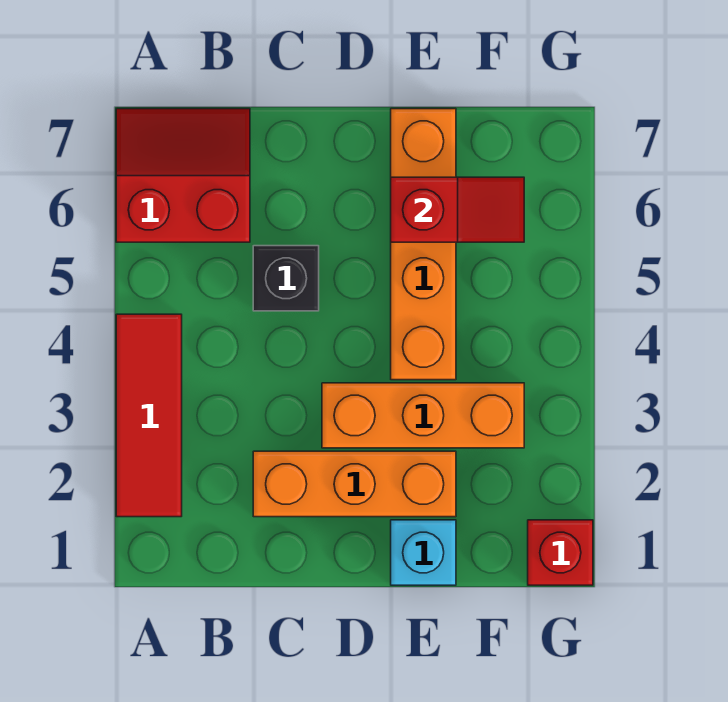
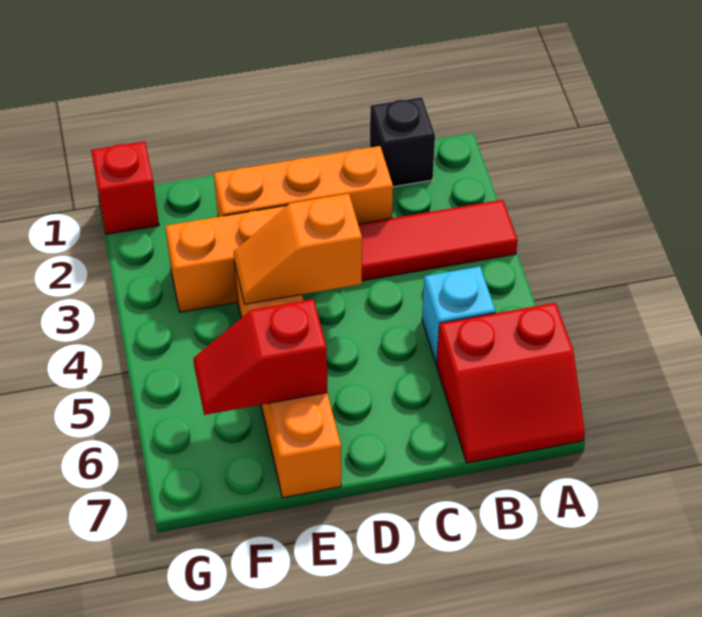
red tile A2:A4 level 1 -> red tile A3:C3 level 1
black brick C5 level 1 -> black brick B1 level 1
none -> orange slope D4:E4 level 2 top D
cyan brick E1 level 1 -> cyan brick B5 level 1

